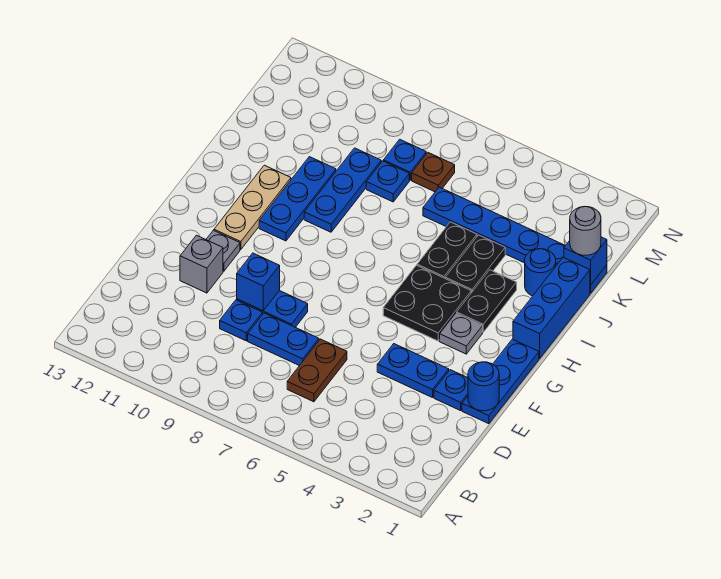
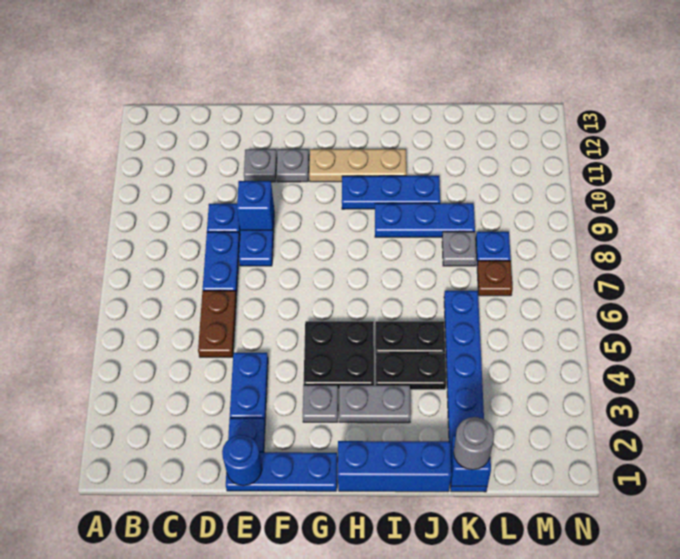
brown plate C6:D6 level 1 -> brown plate D5:D6 level 1
grey brick E11 level 1 -> grey plate E11 level 1
black plate H3:I3 level 1 -> grey plate H3:I3 level 1
blue round brick J2 level 1 -> none
blue plate K8 level 1 -> grey plate K8 level 1

